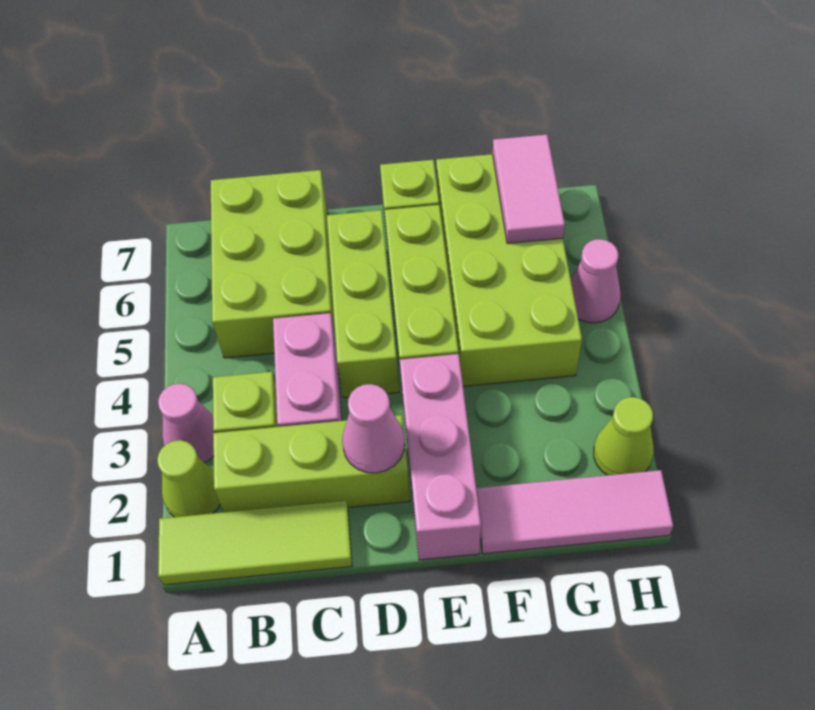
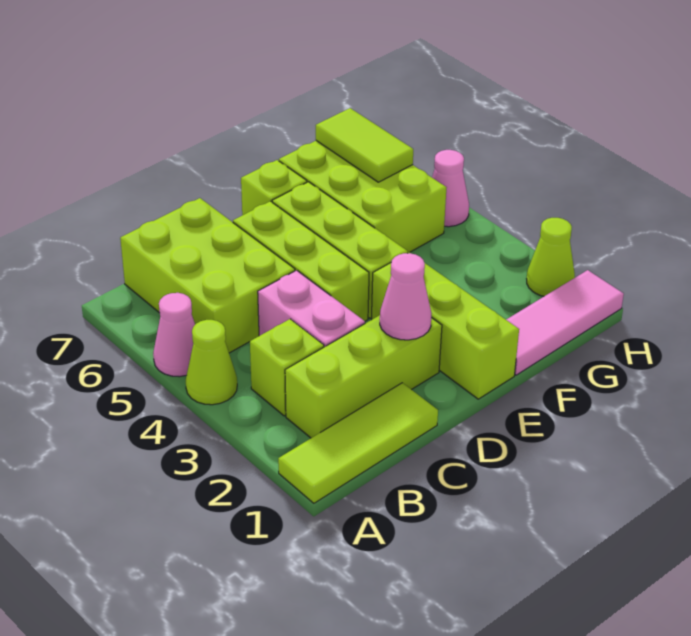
lime cone A2 level 1 -> lime cone A4 level 1
pink cone A3 level 1 -> pink cone A5 level 1
pink brick E1:E3 level 1 -> lime brick E1:E3 level 1
lime brick F4:G7 level 1 -> lime brick F5:G7 level 1
pink tile G6:G7 level 2 -> lime tile G6:G7 level 2

